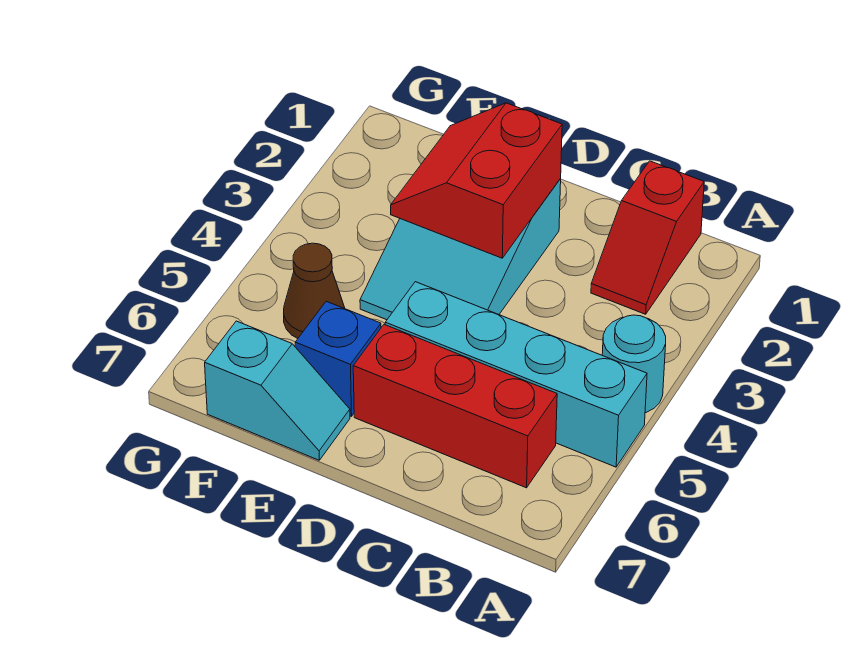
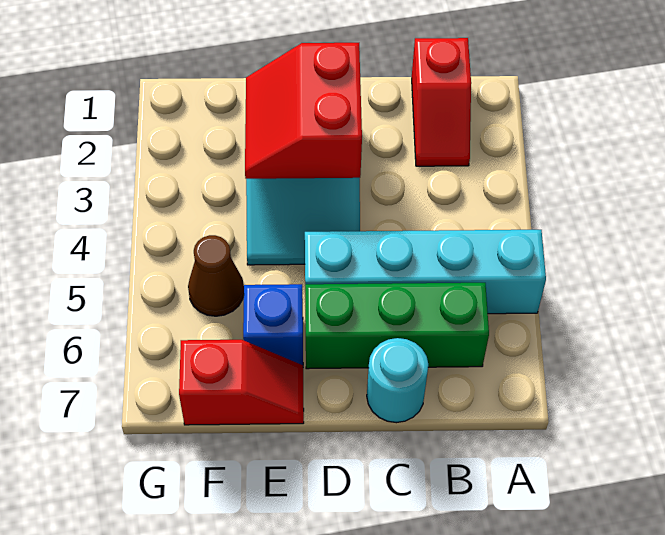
cyan round brick A4 level 1 -> cyan round brick C7 level 1
red brick B6:D6 level 1 -> green brick B6:D6 level 1
cyan slope E7:F7 level 1 top F -> red slope E7:F7 level 1 top F

